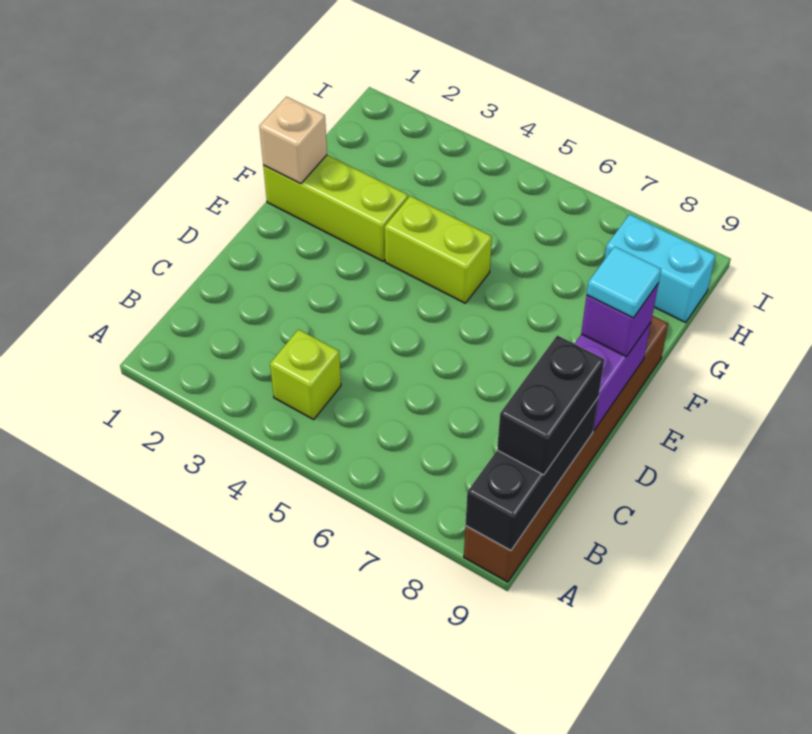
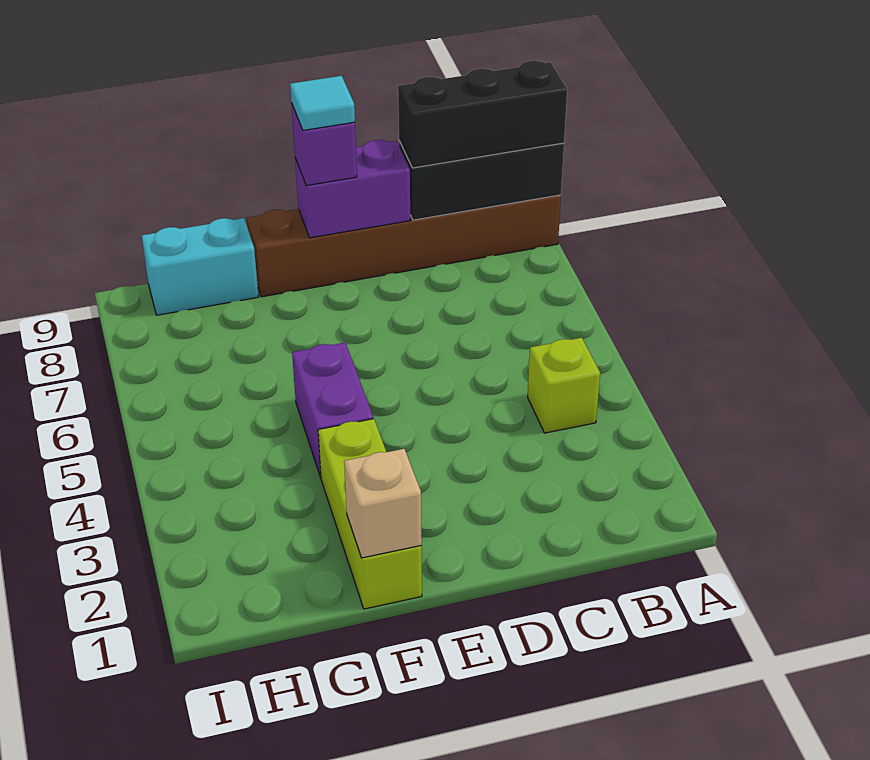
black brick B9:C9 level 3 -> black brick A9:C9 level 3
lime brick F4:F5 level 1 -> purple brick F4:F5 level 1
cyan brick H8:H9 level 1 -> cyan brick G9:H9 level 1

